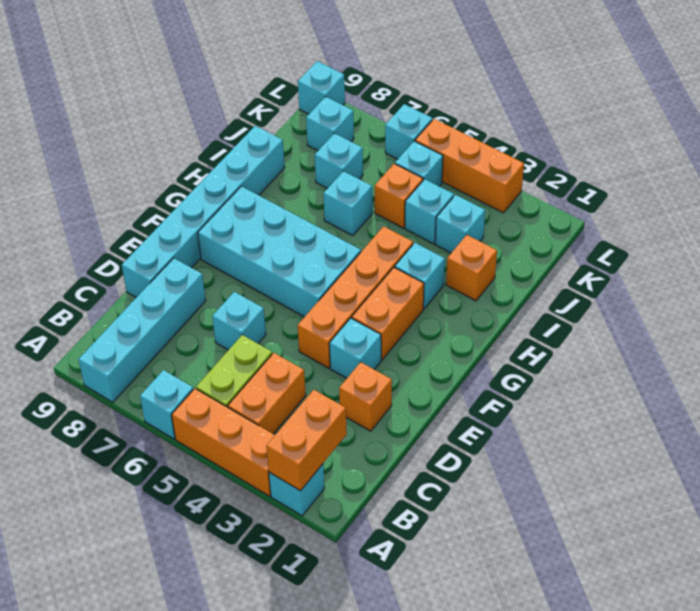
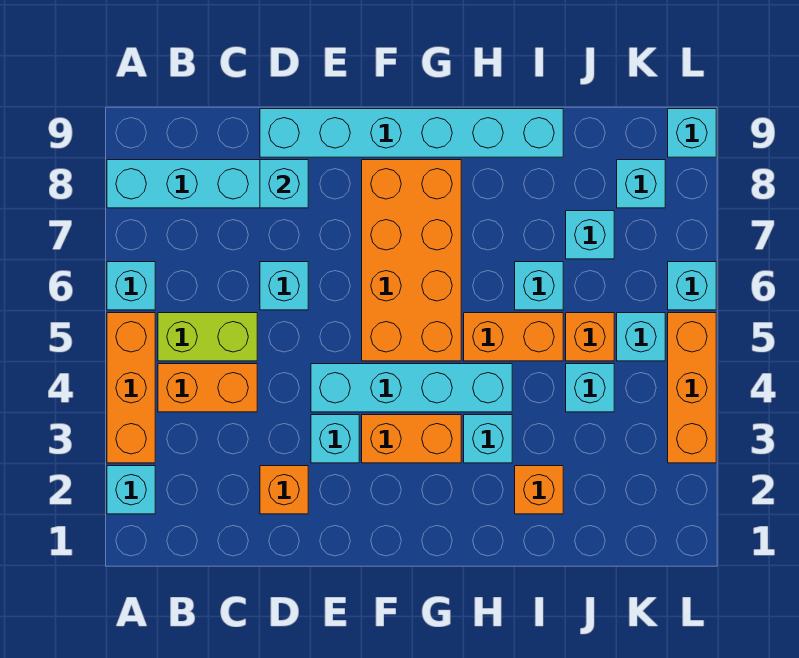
orange brick A2:B2 level 2 -> orange brick H5:I5 level 1
orange brick E4:H4 level 1 -> cyan brick E4:H4 level 1
cyan brick F5:G8 level 1 -> orange brick F5:G8 level 1
cyan brick J3 level 1 -> cyan brick D8 level 2

